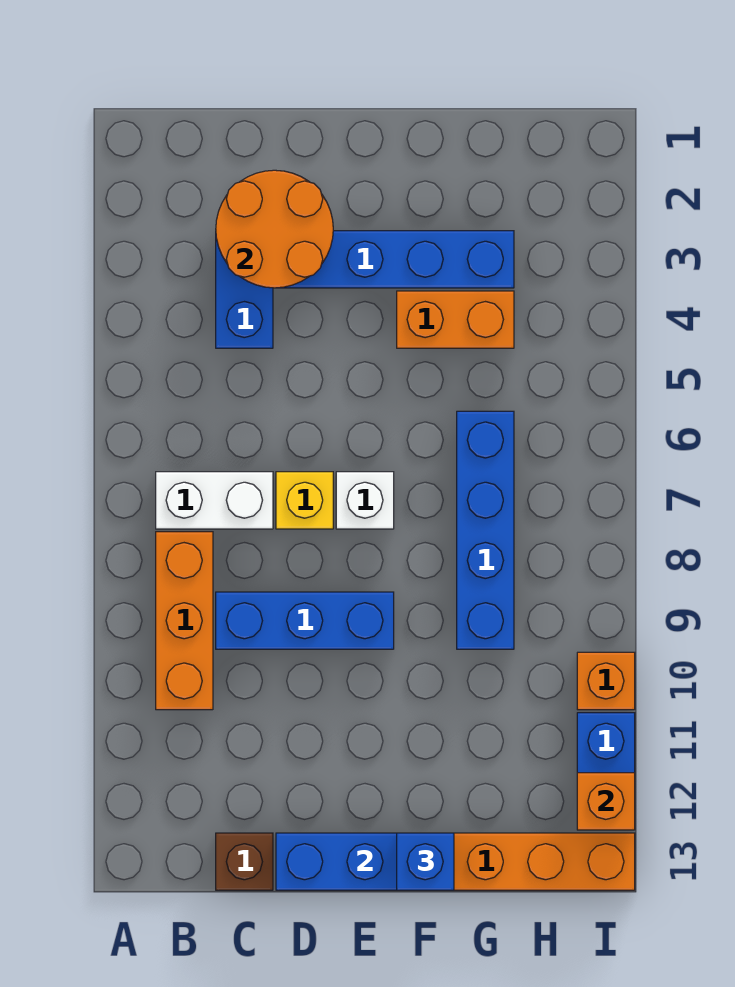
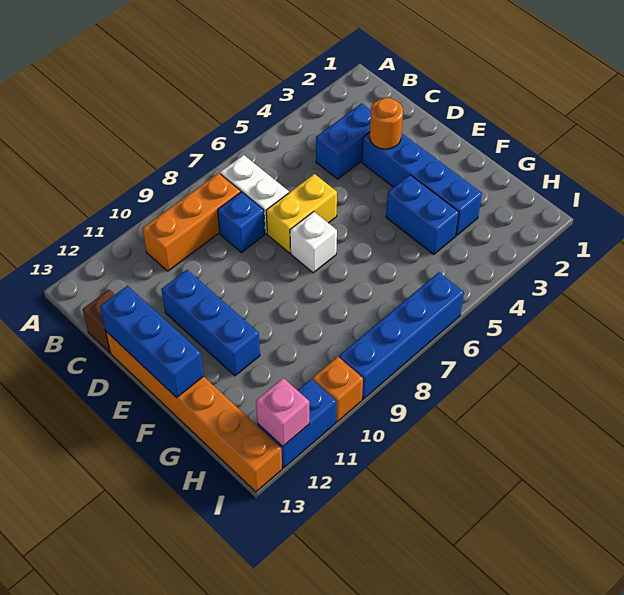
orange round brick C2:D3 level 2 -> orange round brick D3 level 2
blue brick C9:E9 level 1 -> blue brick D11:F11 level 1
yellow brick D7 level 1 -> yellow brick D6:D7 level 1
orange brick F4:G4 level 1 -> blue brick F4:G4 level 1
blue brick F13 level 3 -> blue brick C8 level 1
blue brick G6:G9 level 1 -> blue brick I6:I9 level 1
orange brick I12 level 2 -> pink brick I12 level 2

